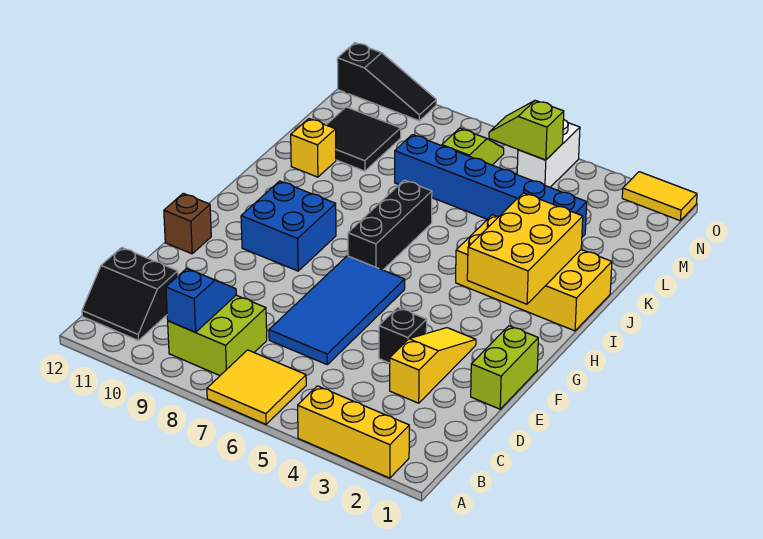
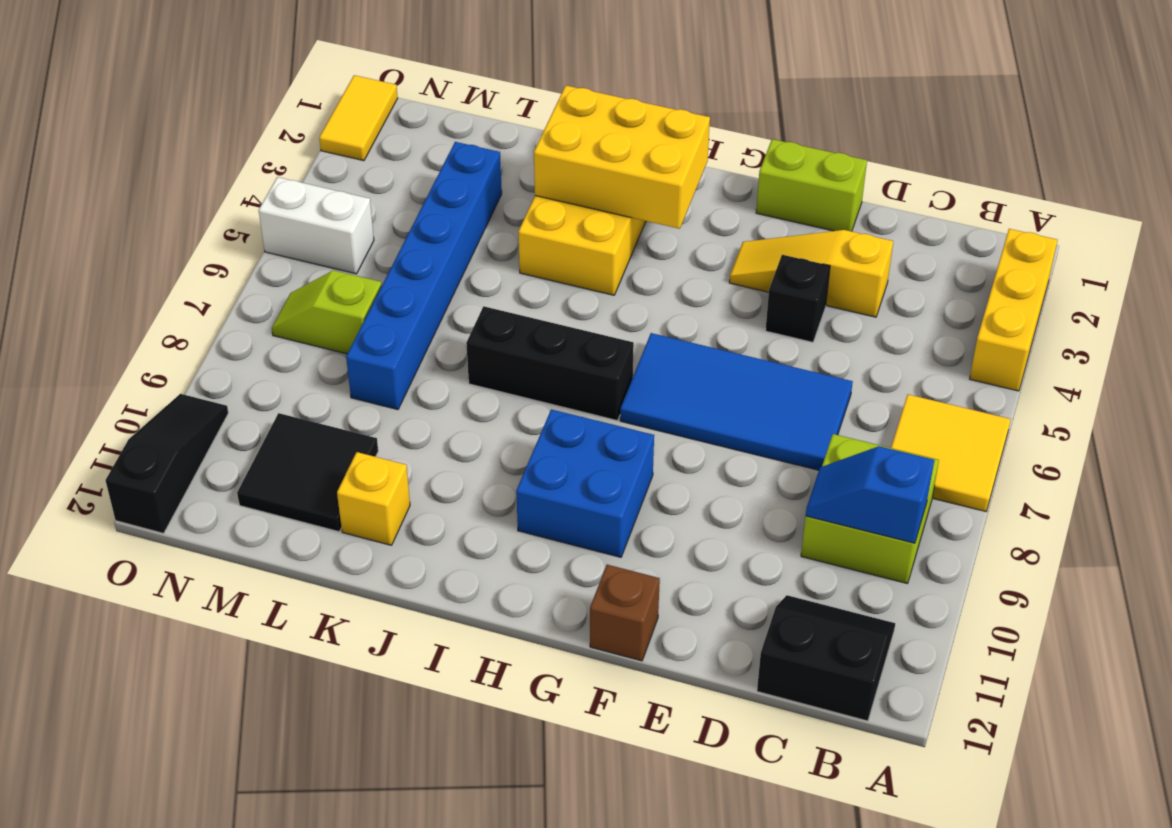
black slope B11:C12 level 1 top C -> black slope B11:C12 level 1 top 12
lime slope N5:N6 level 2 top 5 -> none

